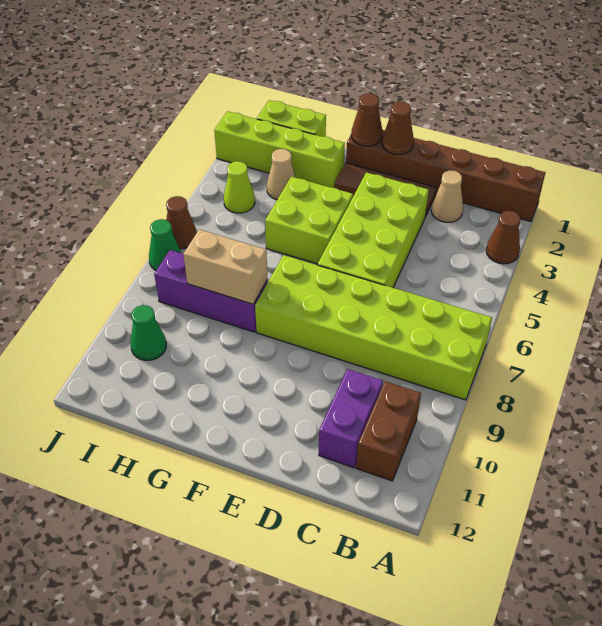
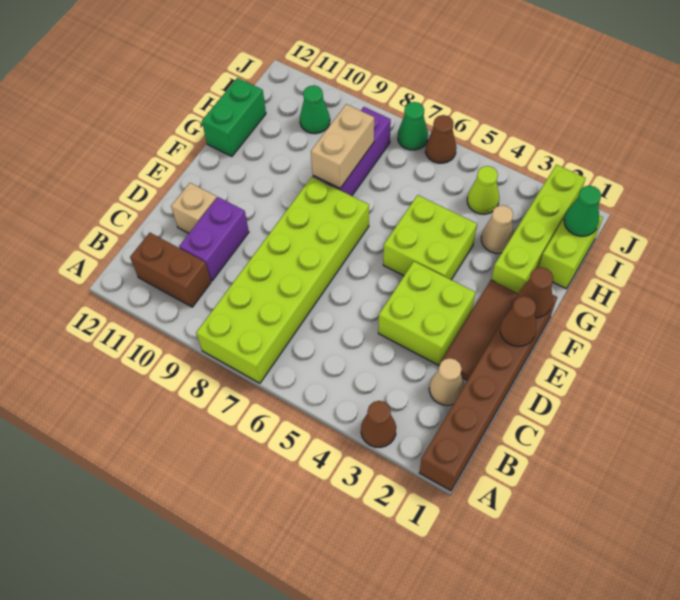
purple brick C10:C11 level 1 -> purple brick C10:D10 level 1
lime brick D3:E6 level 1 -> lime brick D3:E4 level 1
none -> tan brick D11 level 1
none -> green brick G12:H12 level 1
none -> green cone I1 level 2

